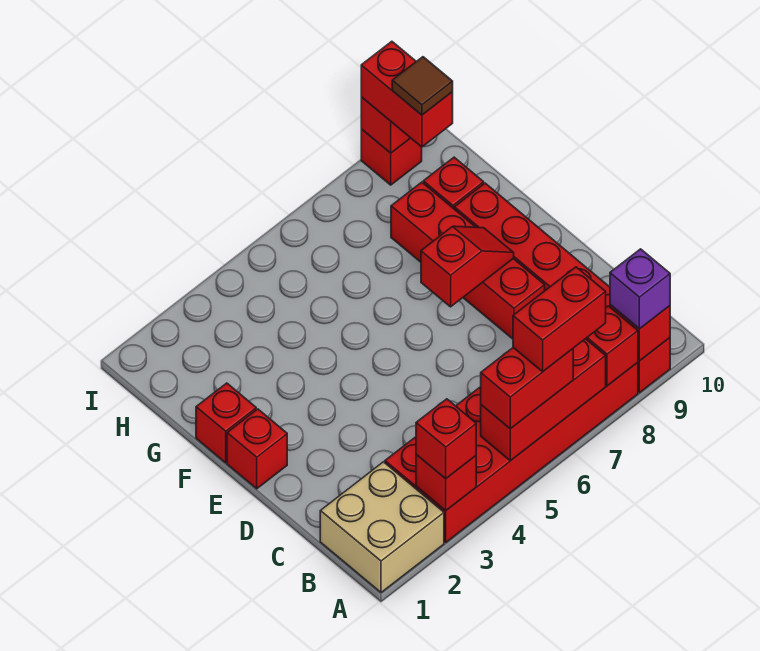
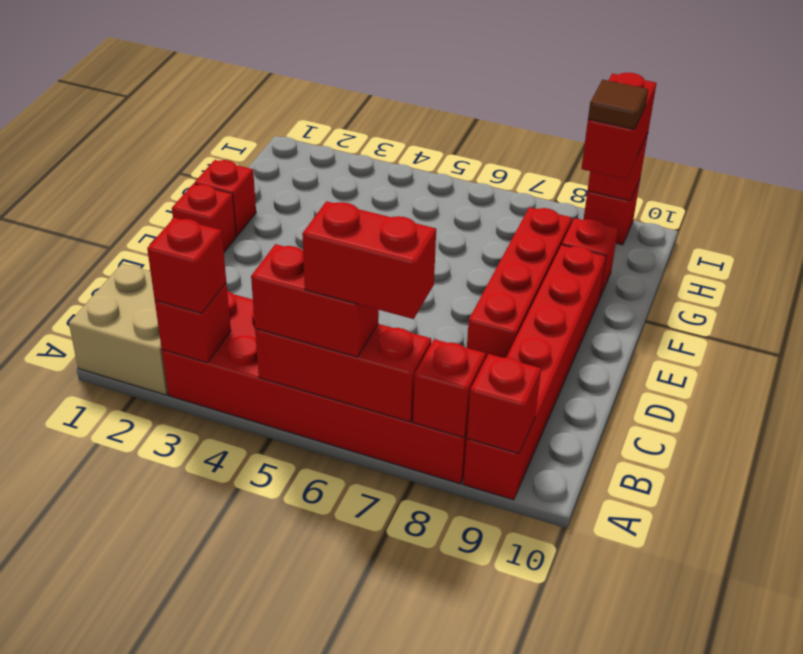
purple brick A9 level 3 -> none
red slope E7:E8 level 2 top 7 -> none

